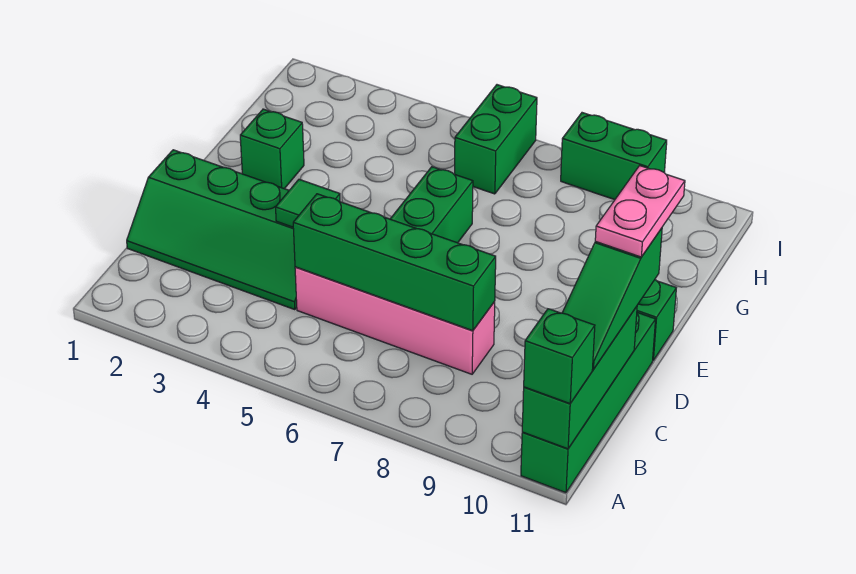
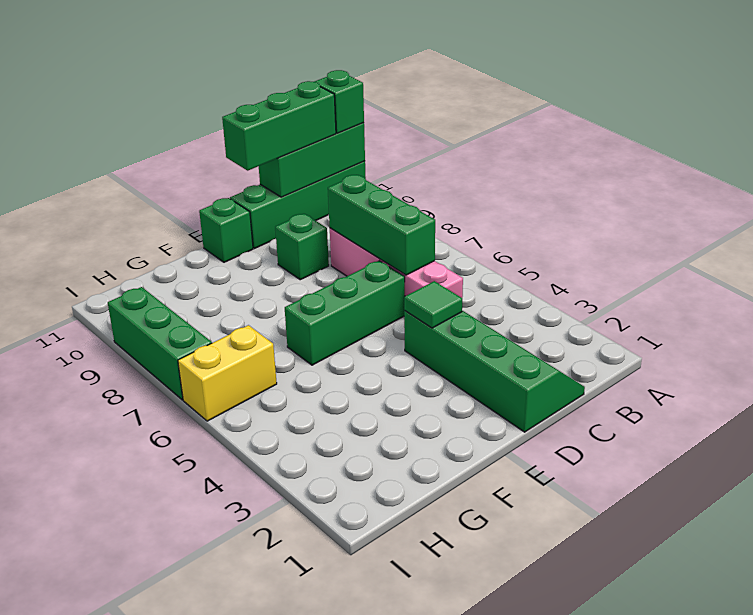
green slope B11:D11 level 3 top D -> green brick B11:D11 level 3
green brick C5:C8 level 2 -> green brick C6:C8 level 2
pink plate D11:E11 level 4 -> none
green brick F2 level 1 -> green brick D9 level 1
green brick H6:I6 level 1 -> yellow brick H6:I6 level 1
green brick I8:I9 level 1 -> green brick I7:I9 level 1

